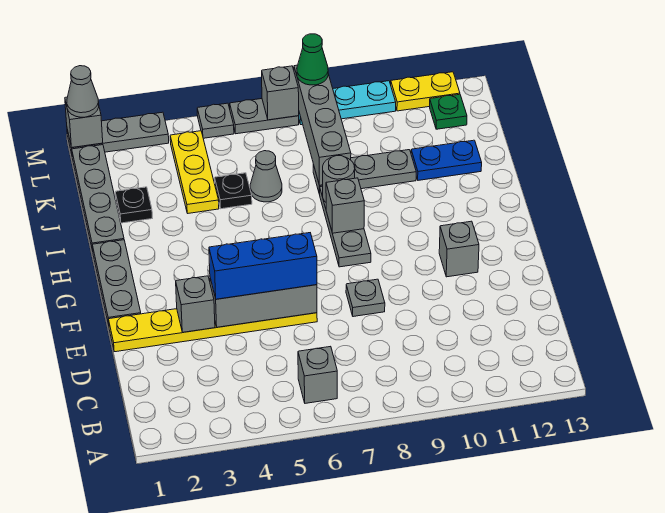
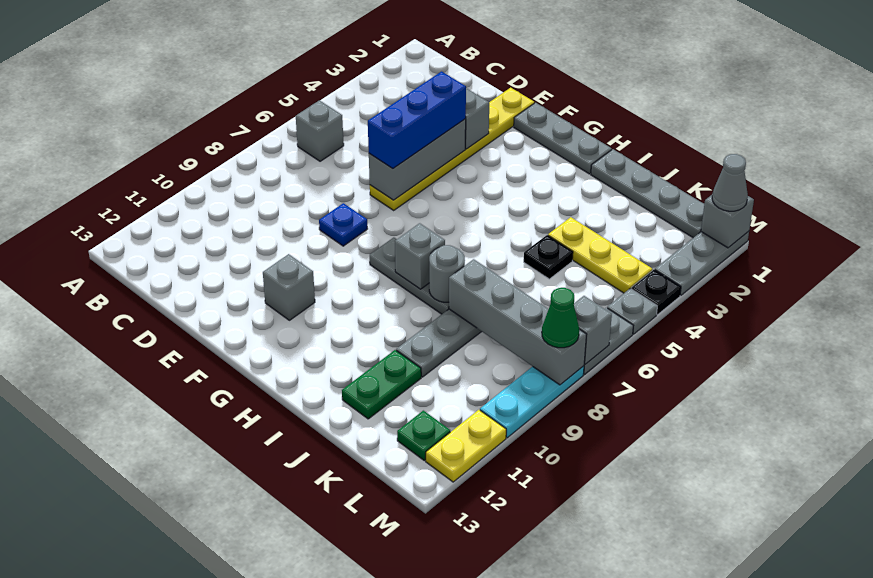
grey plate E8 level 1 -> blue plate E8 level 1
black plate J2 level 1 -> black plate M4 level 1
grey cone J6 level 1 -> none
blue plate J11:J12 level 1 -> green plate J11:J12 level 1

